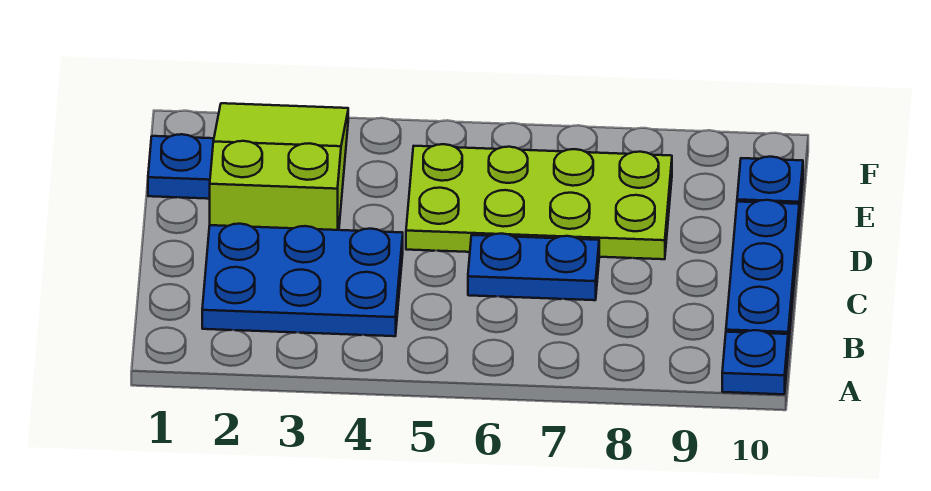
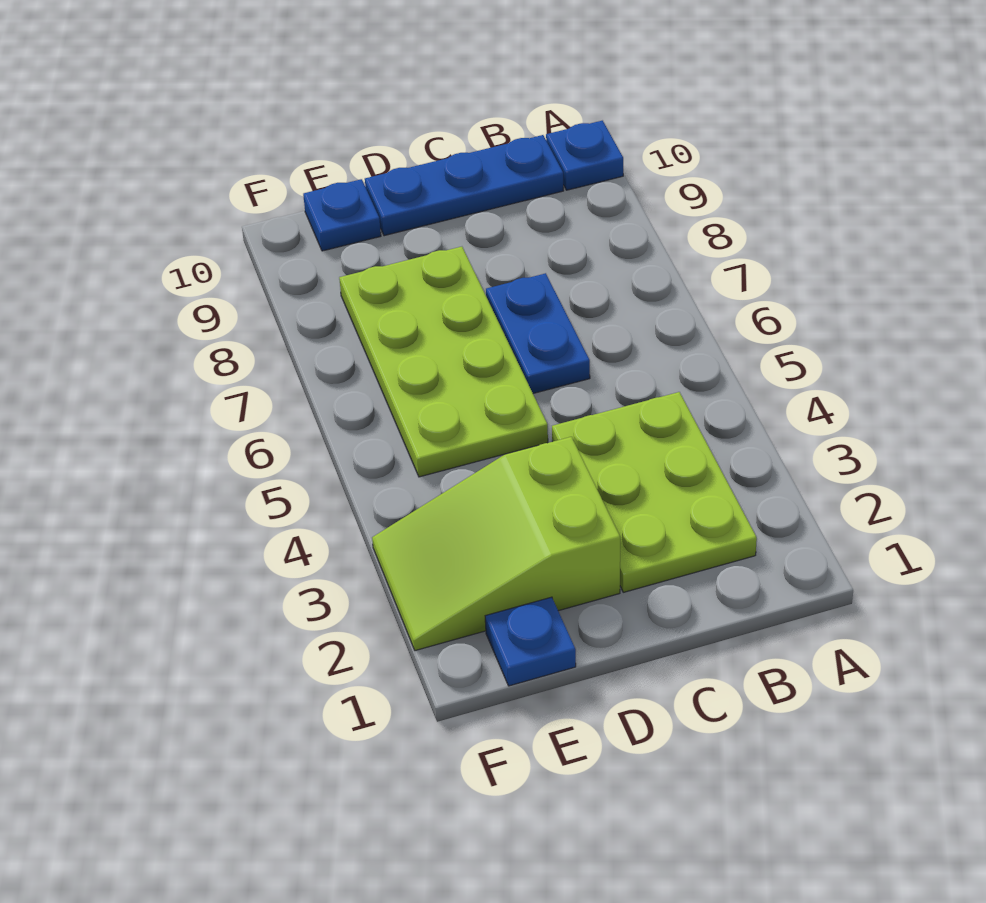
blue plate B2:C4 level 1 -> lime plate B2:C4 level 1

